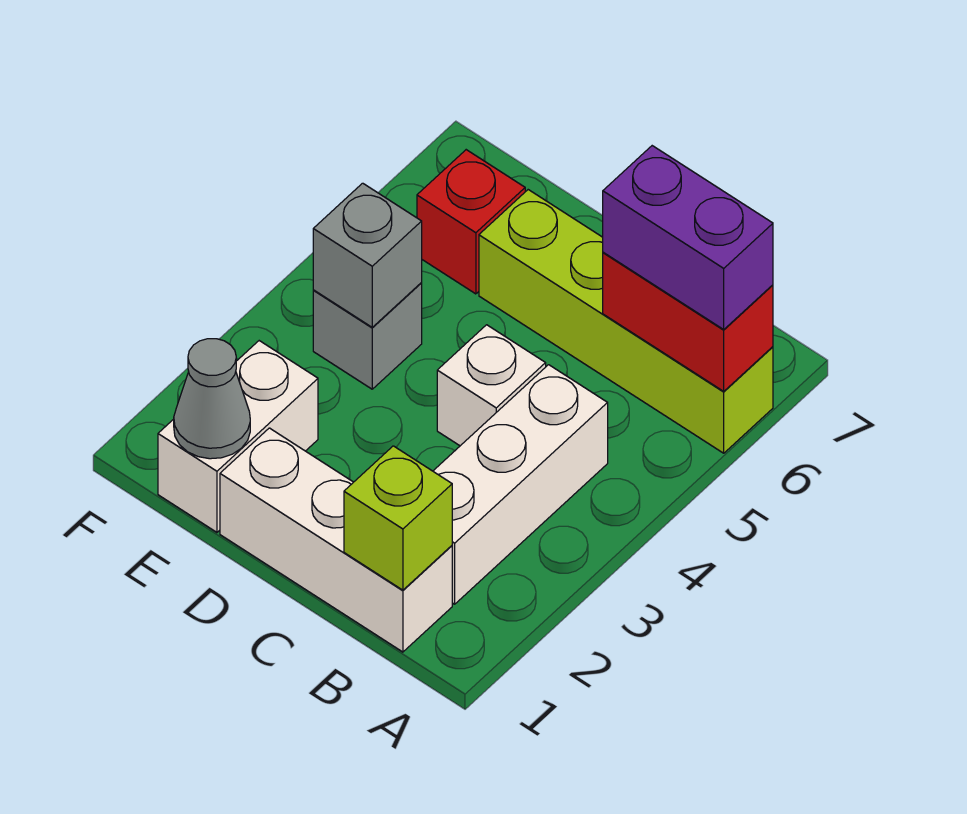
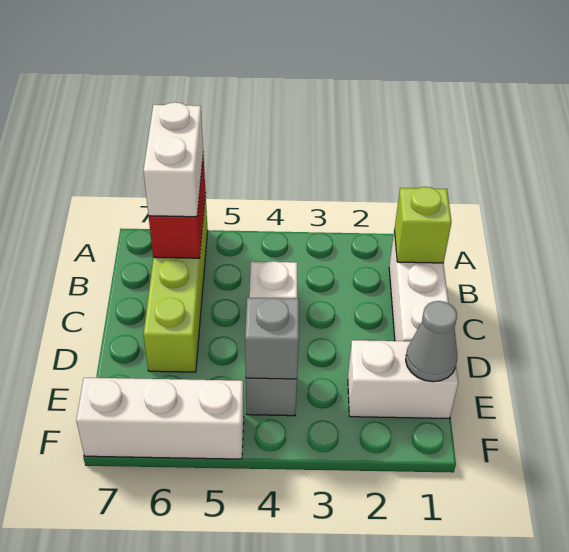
purple brick A6:B6 level 3 -> white brick A6:B6 level 3
white brick B2:B4 level 1 -> white brick F5:F7 level 1
red brick E6 level 1 -> none

